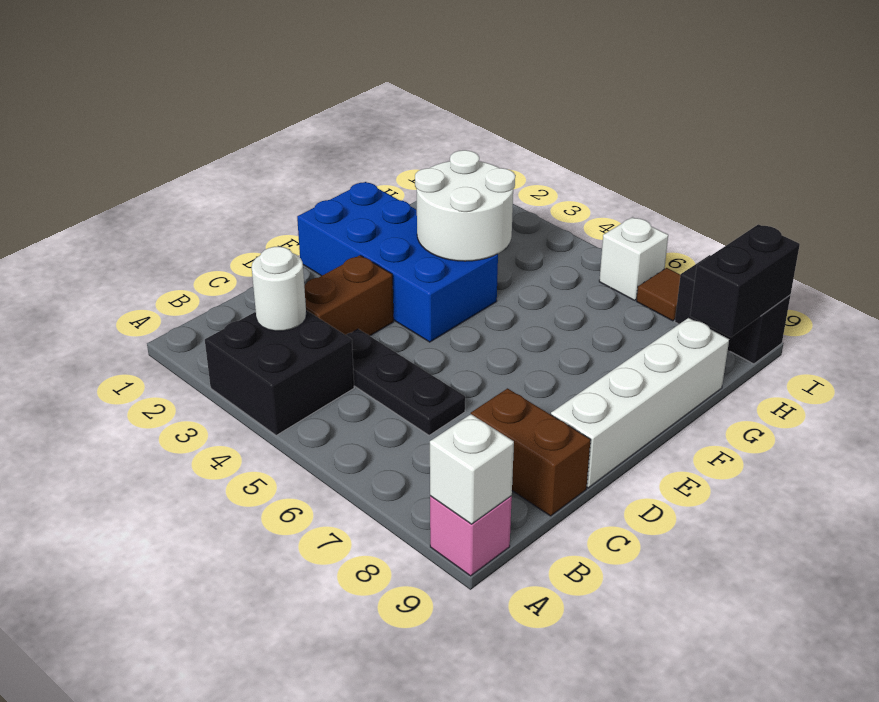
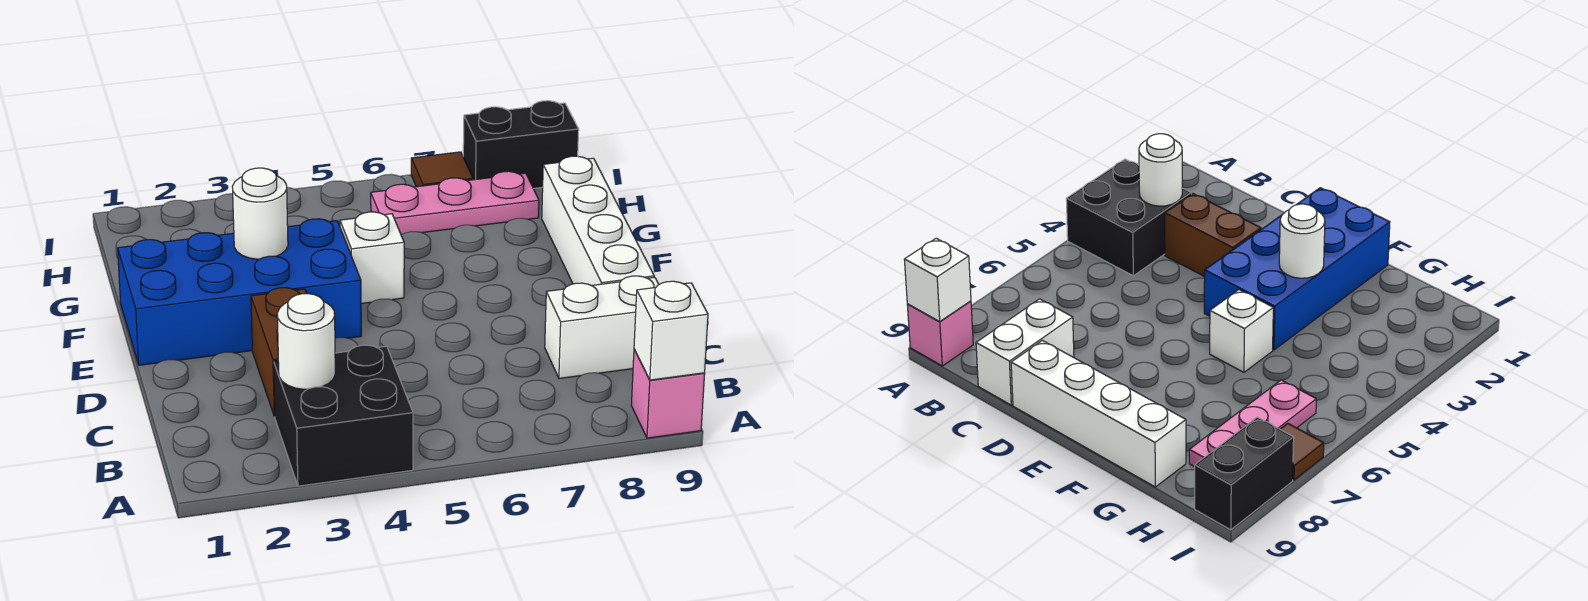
black plate C4:C6 level 1 -> none
brown brick C8:C9 level 1 -> white brick C8:C9 level 1
white round brick F3:G4 level 2 -> white round brick F3 level 2
none -> pink plate H6:H8 level 1
black brick H9:I9 level 2 -> none
white brick I6 level 1 -> white brick F5 level 1

